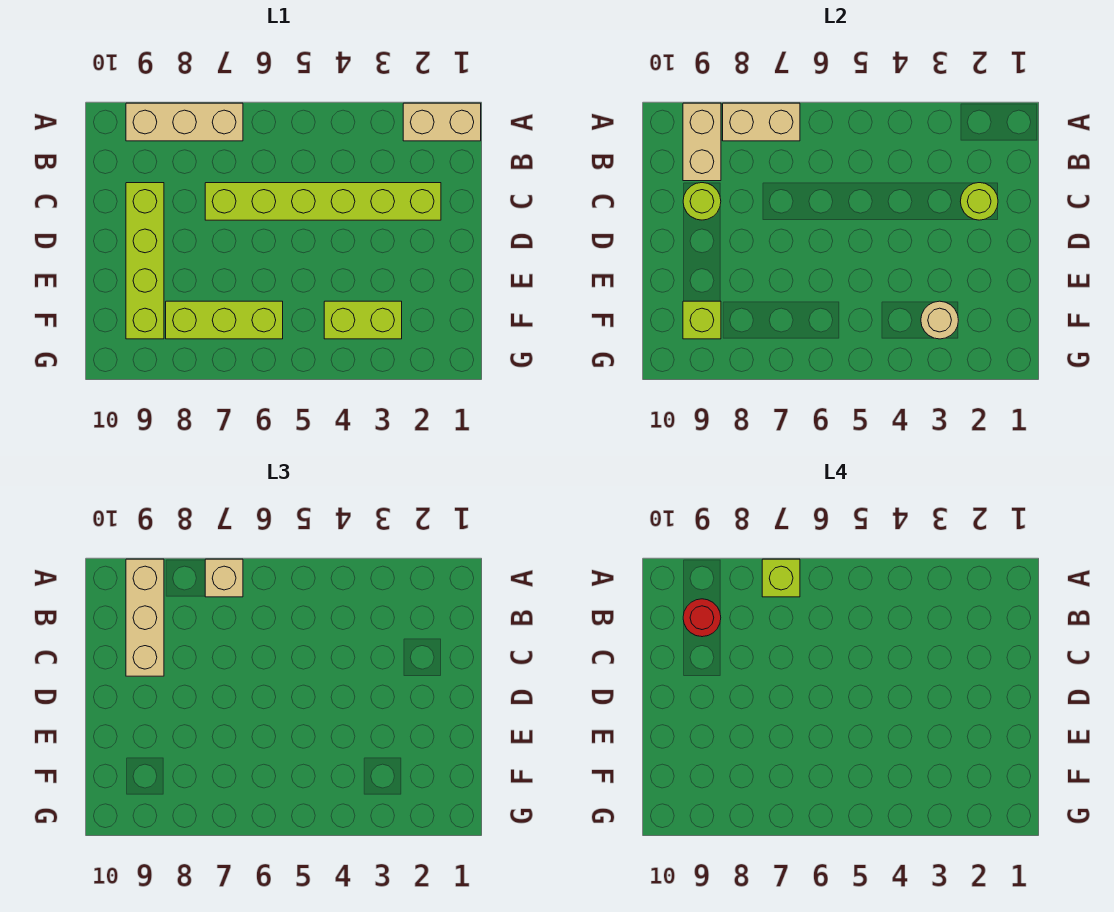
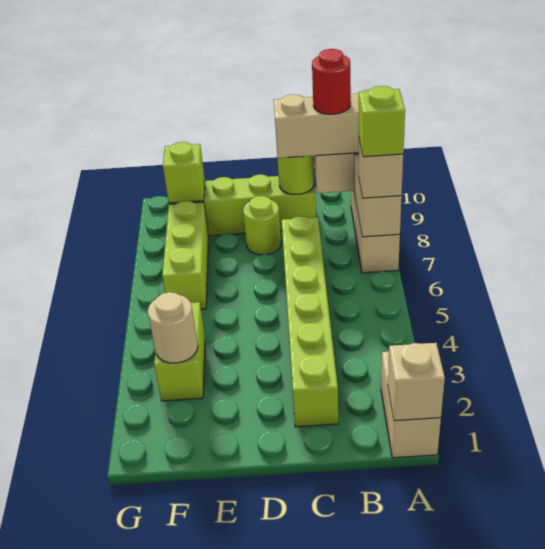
none -> tan brick A1 level 2
lime round brick C2 level 2 -> lime round brick D8 level 1

